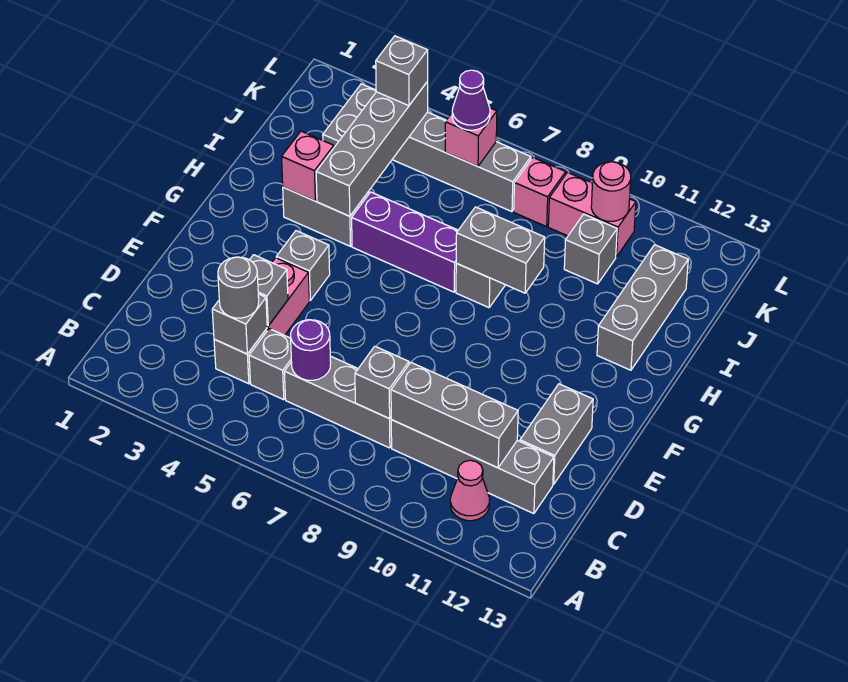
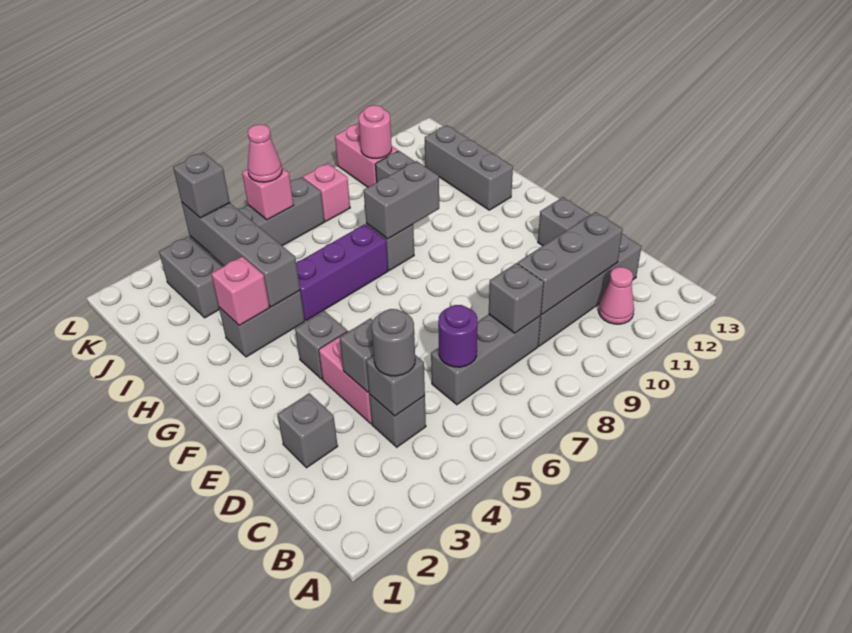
grey brick C5 level 1 -> grey brick D2 level 1
purple cone K6 level 3 -> pink cone K6 level 3
pink brick K9:K10 level 1 -> pink brick K10:L10 level 1

